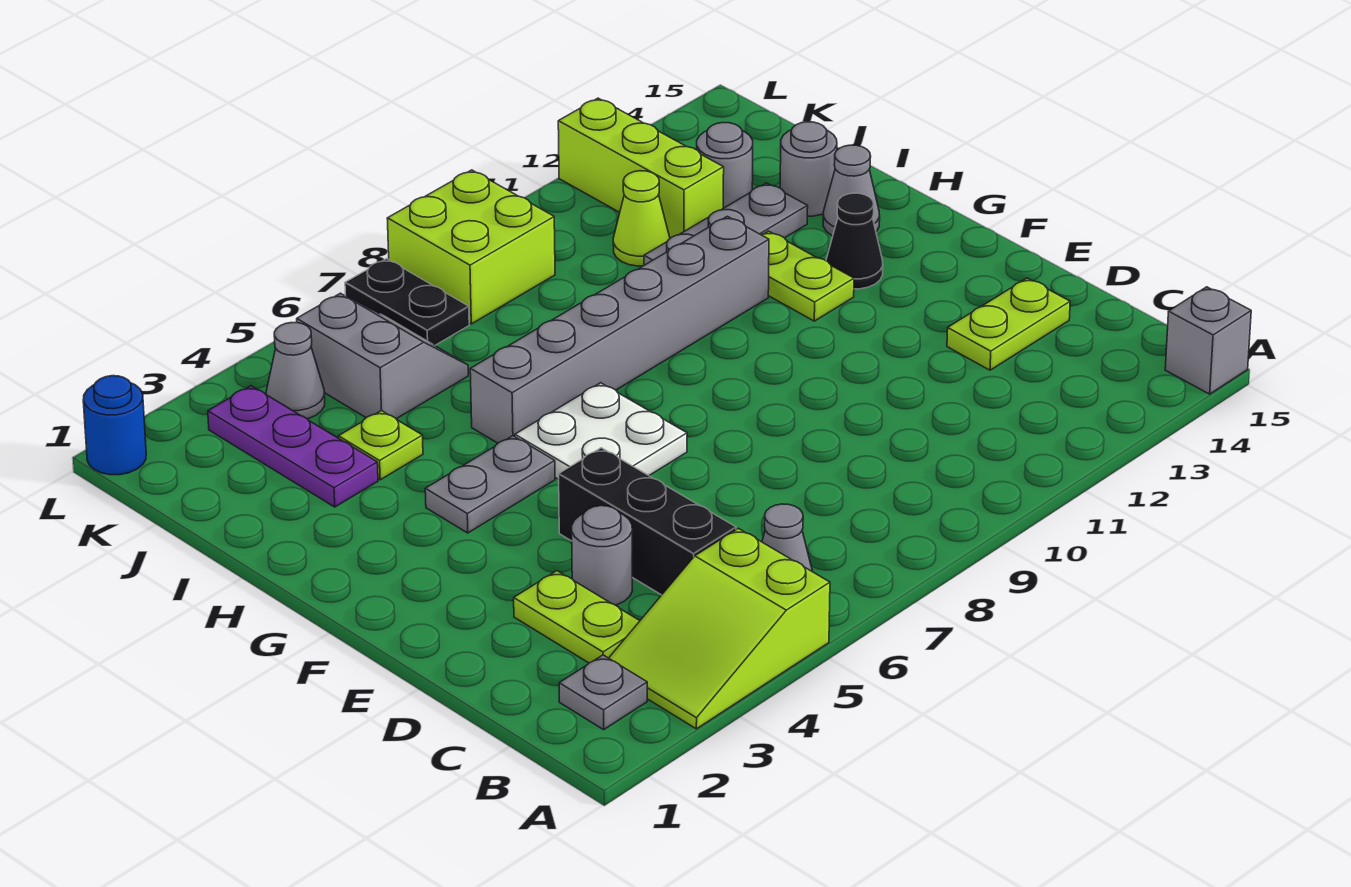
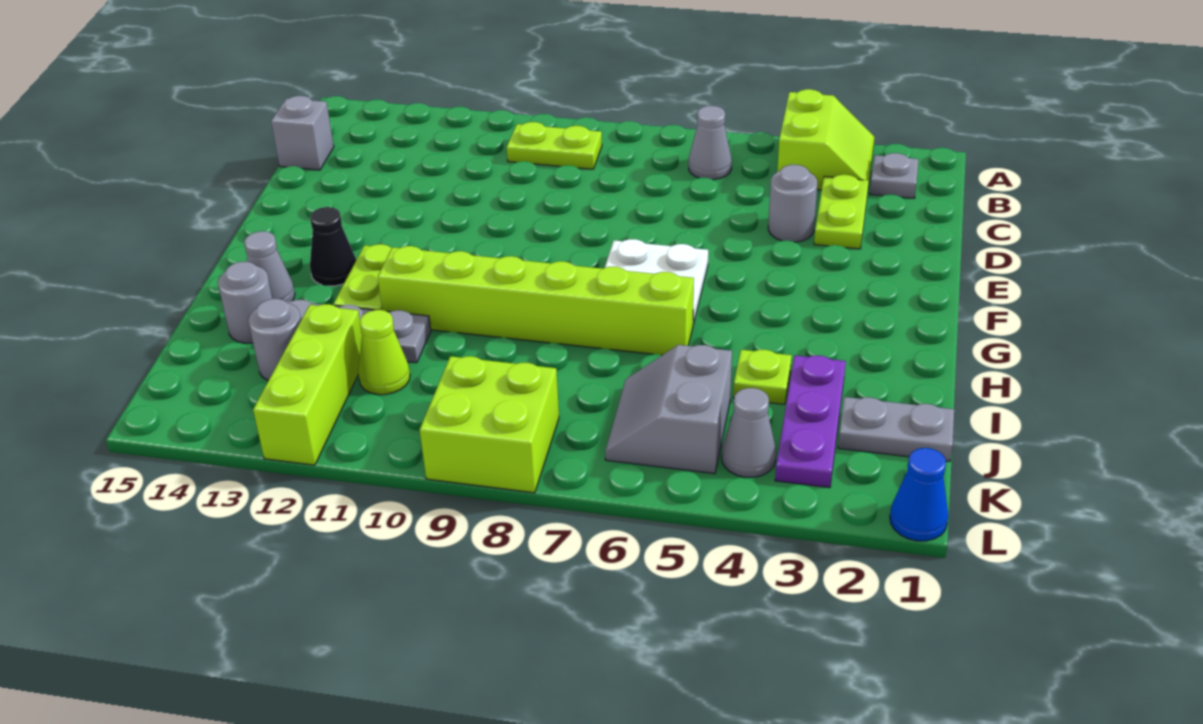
lime slope A3:B5 level 1 top 5 -> lime slope A3:B4 level 1 top 4
grey brick A15 level 1 -> grey brick C15 level 1
black brick C5:E5 level 1 -> none
lime plate D13:D14 level 1 -> lime plate B9:B10 level 1
grey plate G4:G5 level 1 -> grey plate J1:J2 level 1
grey brick H6:H11 level 1 -> lime brick H6:H11 level 1
black plate K7:L7 level 1 -> none
blue round brick L1 level 1 -> blue cone L1 level 1

